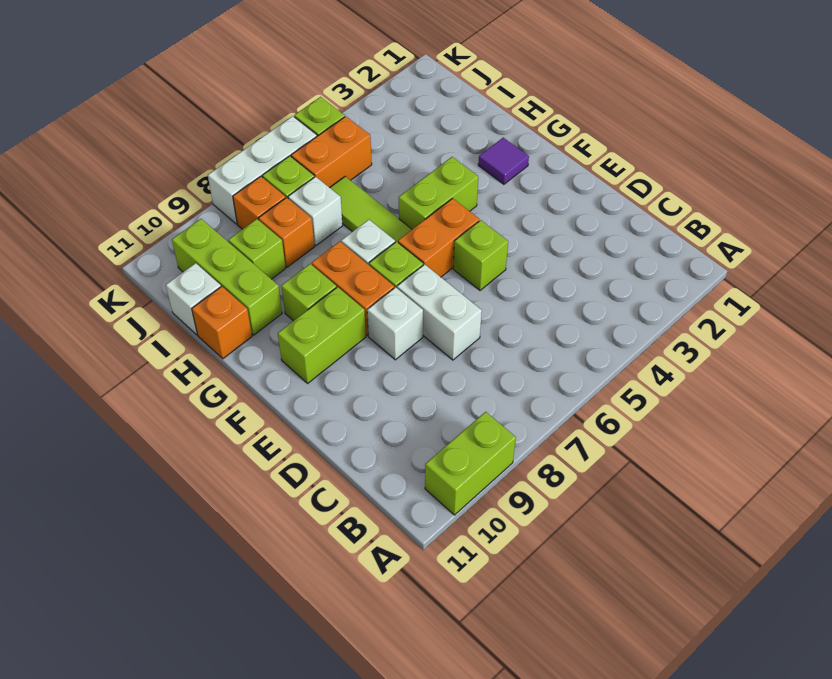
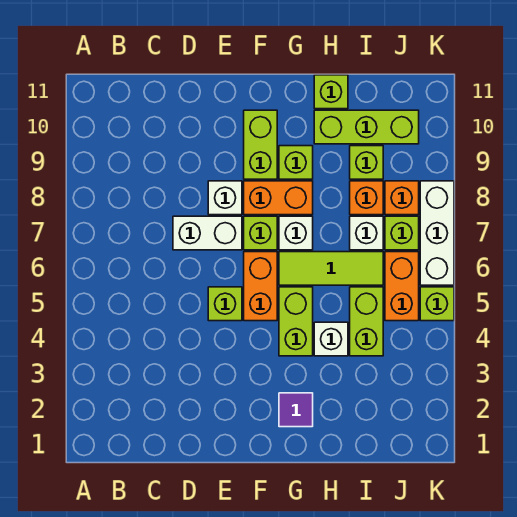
lime brick A9:A10 level 1 -> lime brick I4:I5 level 1
orange brick H11 level 1 -> lime brick H11 level 1
white brick I11 level 1 -> white brick H4 level 1

